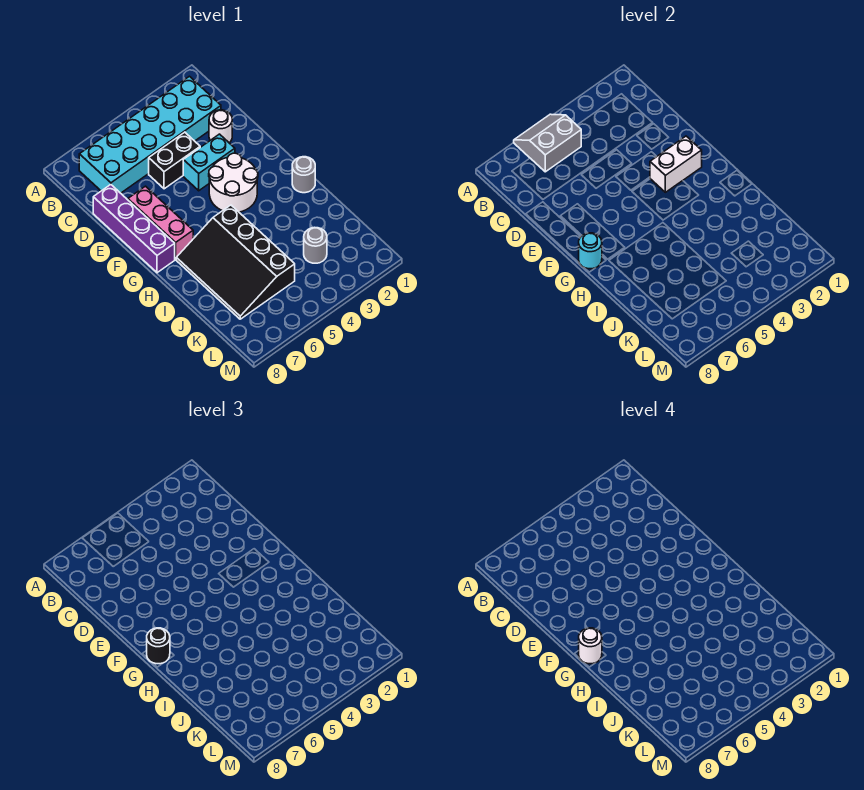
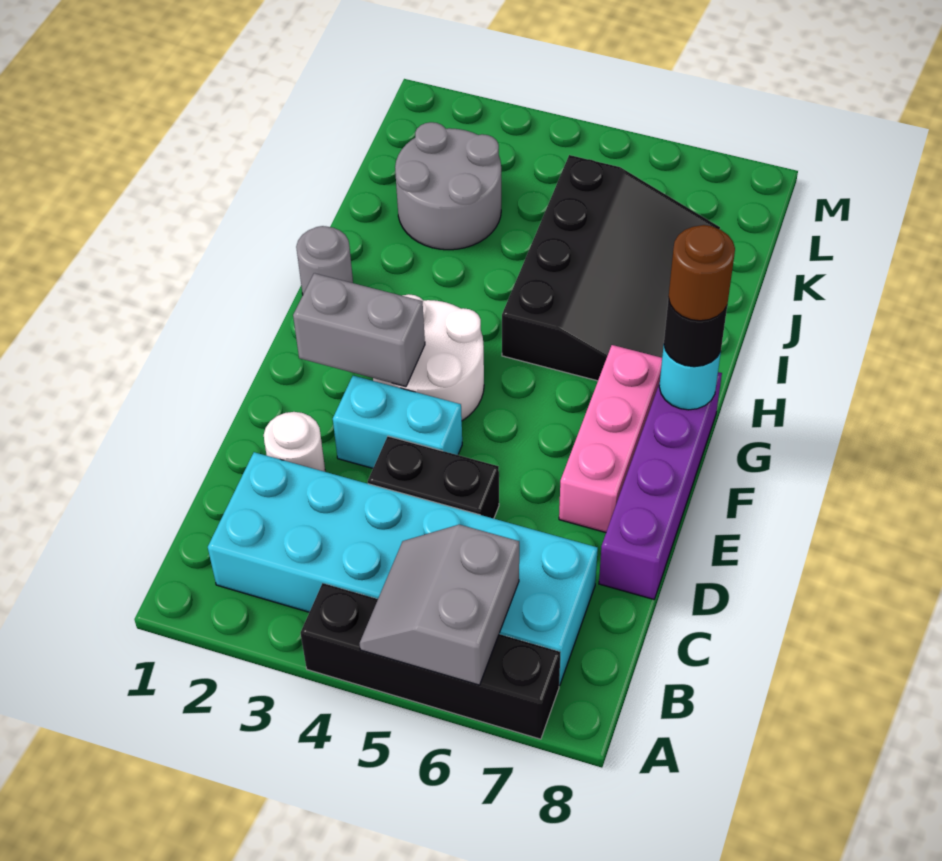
none -> black brick A4:A7 level 1
grey slope A5:B6 level 2 top B -> grey slope A5:B6 level 2 top 6
white brick F2:F3 level 2 -> grey brick F2:F3 level 2
white round brick G8 level 4 -> brown round brick G8 level 4
grey round brick K3 level 1 -> grey round brick J2:K3 level 1

